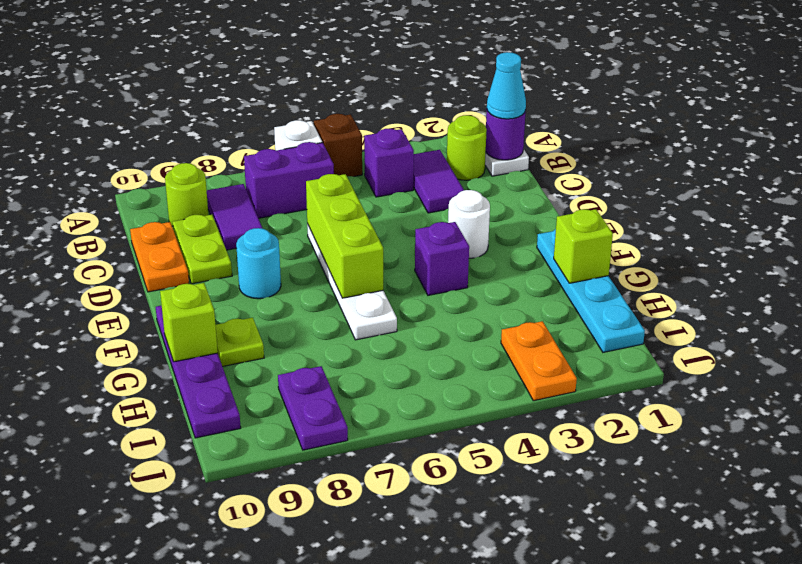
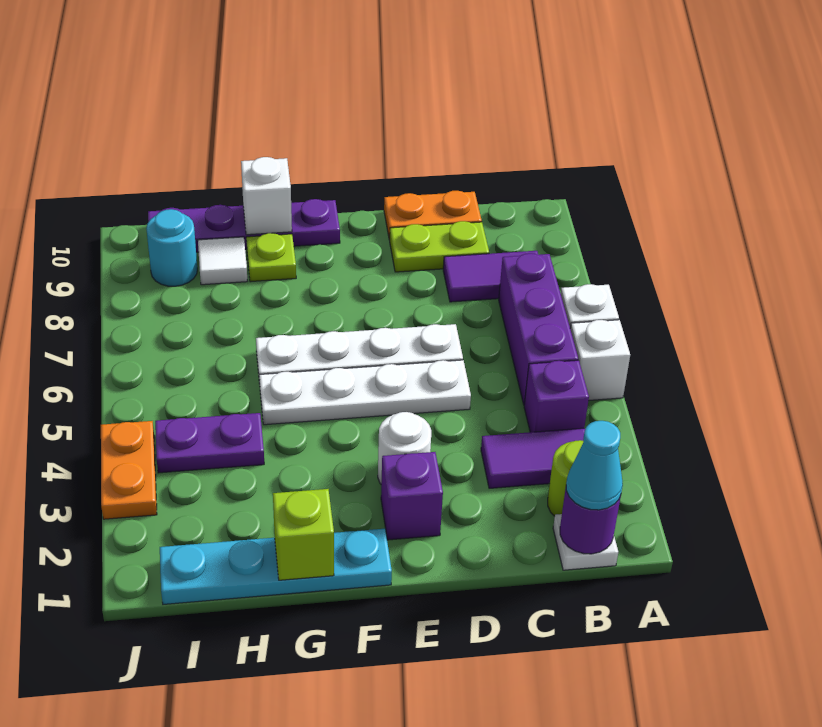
brown brick A5 level 1 -> white brick A5 level 1
purple brick B6:B7 level 1 -> purple brick B5:B7 level 1
lime round brick B9 level 1 -> none
none -> white plate D5:G5 level 1
lime brick D6:F6 level 2 -> none
cyan round brick E8 level 1 -> cyan round brick I9 level 1
purple brick F4 level 1 -> purple brick E2 level 1
lime brick G10 level 2 -> white brick G10 level 2
none -> white tile H9 level 1
orange plate I3:J3 level 1 -> orange plate J3:J4 level 1
purple plate I8:J8 level 1 -> purple plate H4:I4 level 1

